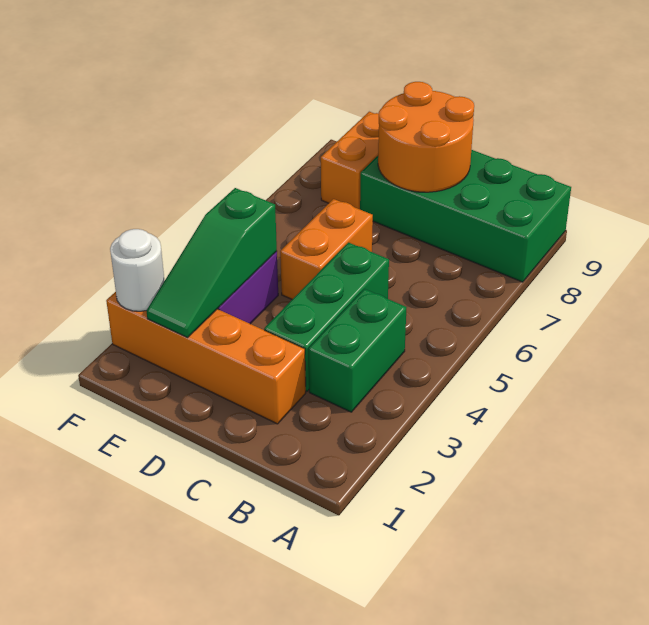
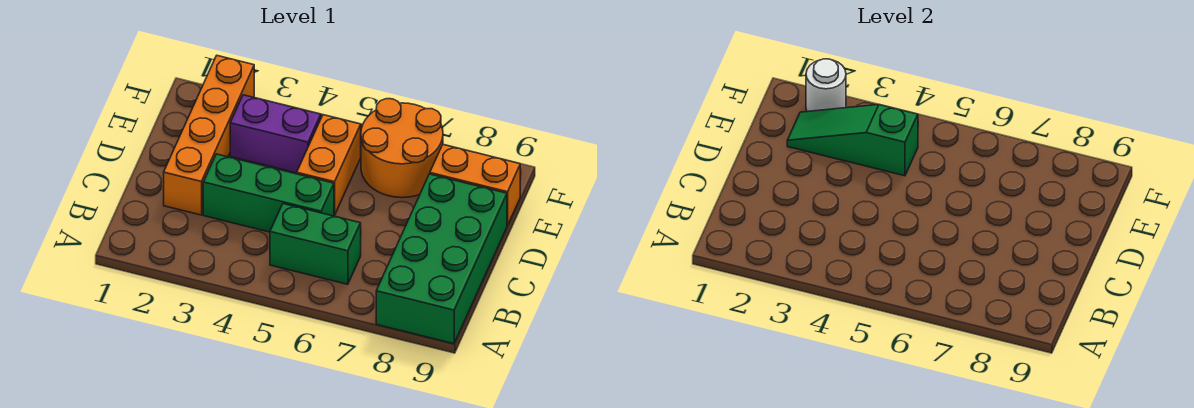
green brick B3:B4 level 1 -> green brick B5:B6 level 1
orange round brick C8:D9 level 2 -> orange round brick E6:F7 level 1
orange brick D5:D6 level 1 -> orange brick D5:E5 level 1

